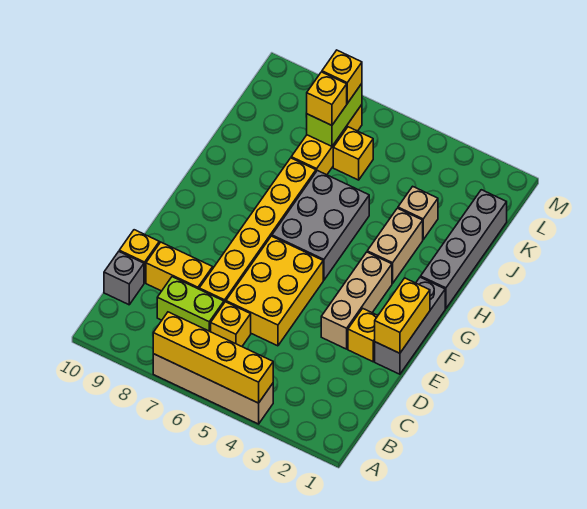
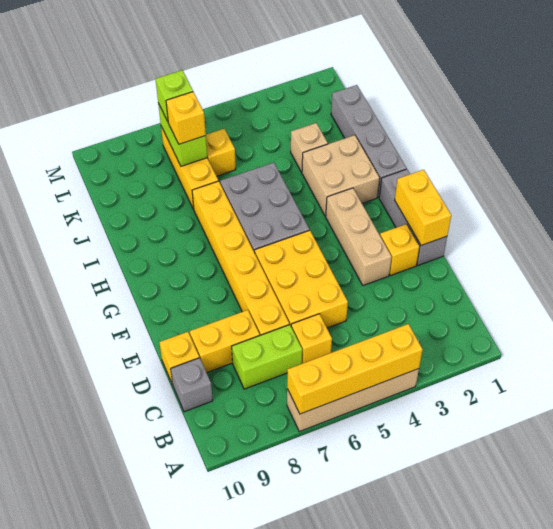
tan brick H3:I3 level 1 -> tan brick H2:I3 level 1
yellow brick L7 level 3 -> lime brick L7 level 3

